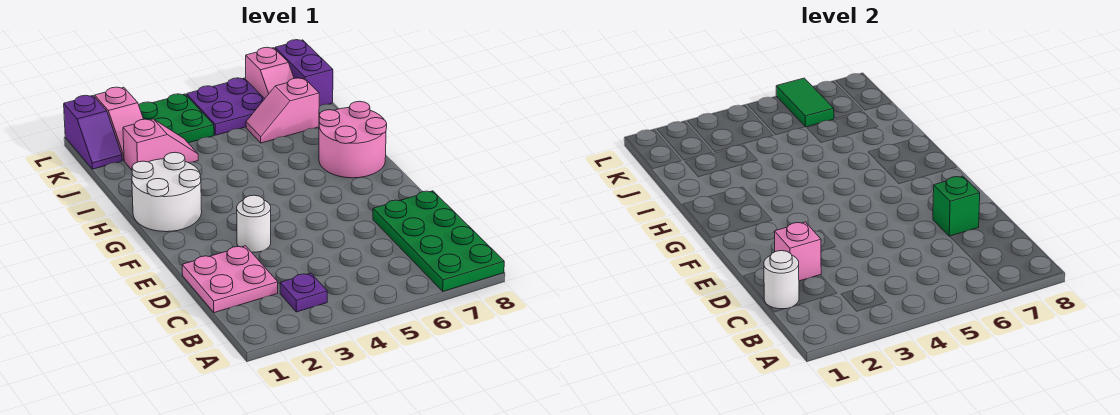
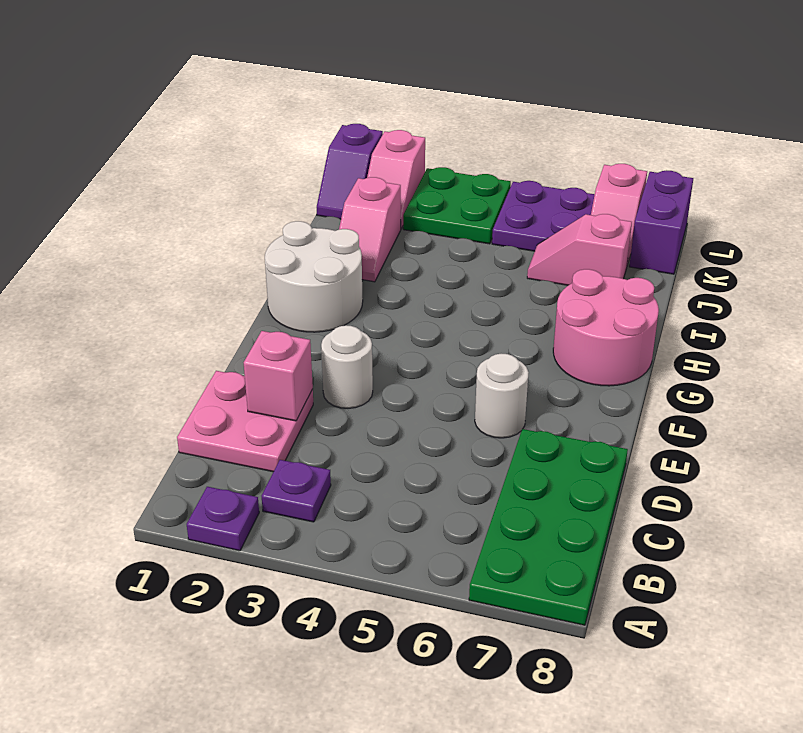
none -> purple plate A2 level 1
white round brick C1 level 2 -> white round brick E6 level 1
green brick D7 level 2 -> none
pink slope J2:J3 level 1 top 2 -> pink slope I2:J2 level 1 top J
green tile K6:L6 level 2 -> none

